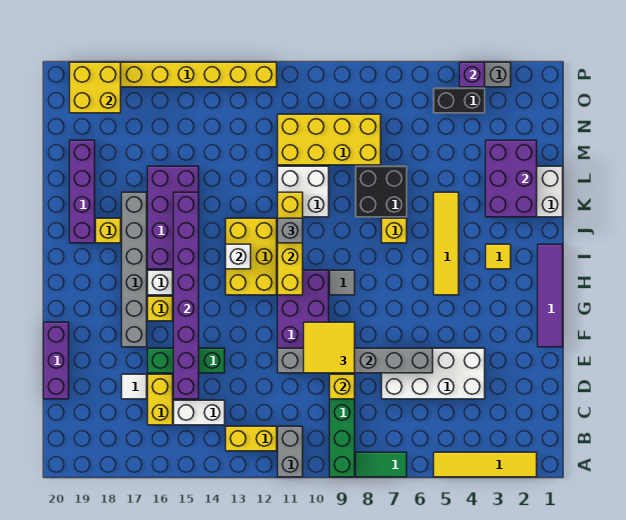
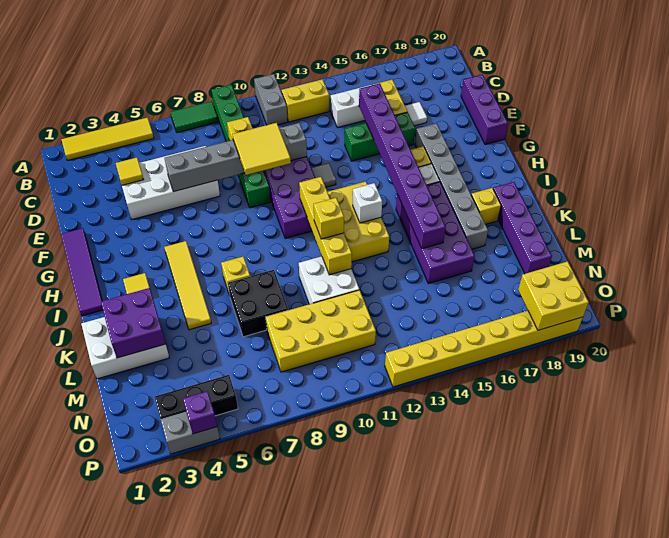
none -> yellow tile D4 level 2
grey tile H9 level 1 -> grey tile F12 level 1
grey brick J11 level 3 -> yellow brick J11 level 3
purple brick K2:M3 level 2 -> purple brick K2:L3 level 2
black brick O4:O5 level 1 -> black brick O3:O5 level 1

